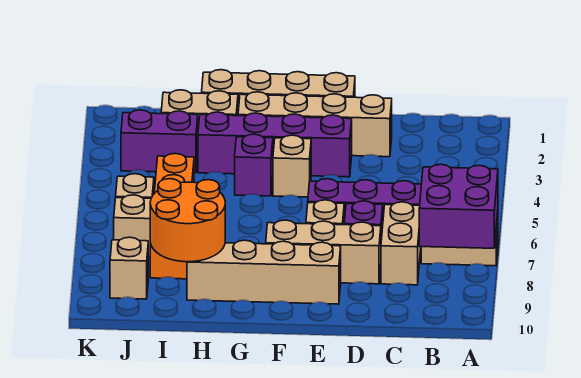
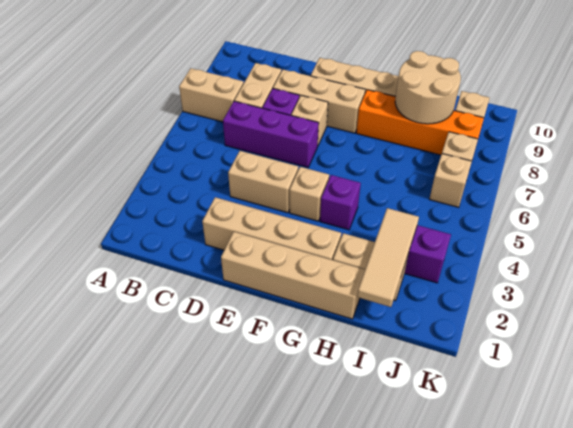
purple brick A7:B8 level 2 -> none
none -> tan brick D4:E4 level 1
purple brick E3:H3 level 1 -> none
orange round brick H8:I9 level 2 -> tan round brick H8:I9 level 2
none -> tan tile I1:I3 level 2
orange brick I5:I8 level 1 -> orange brick G8:J8 level 1

